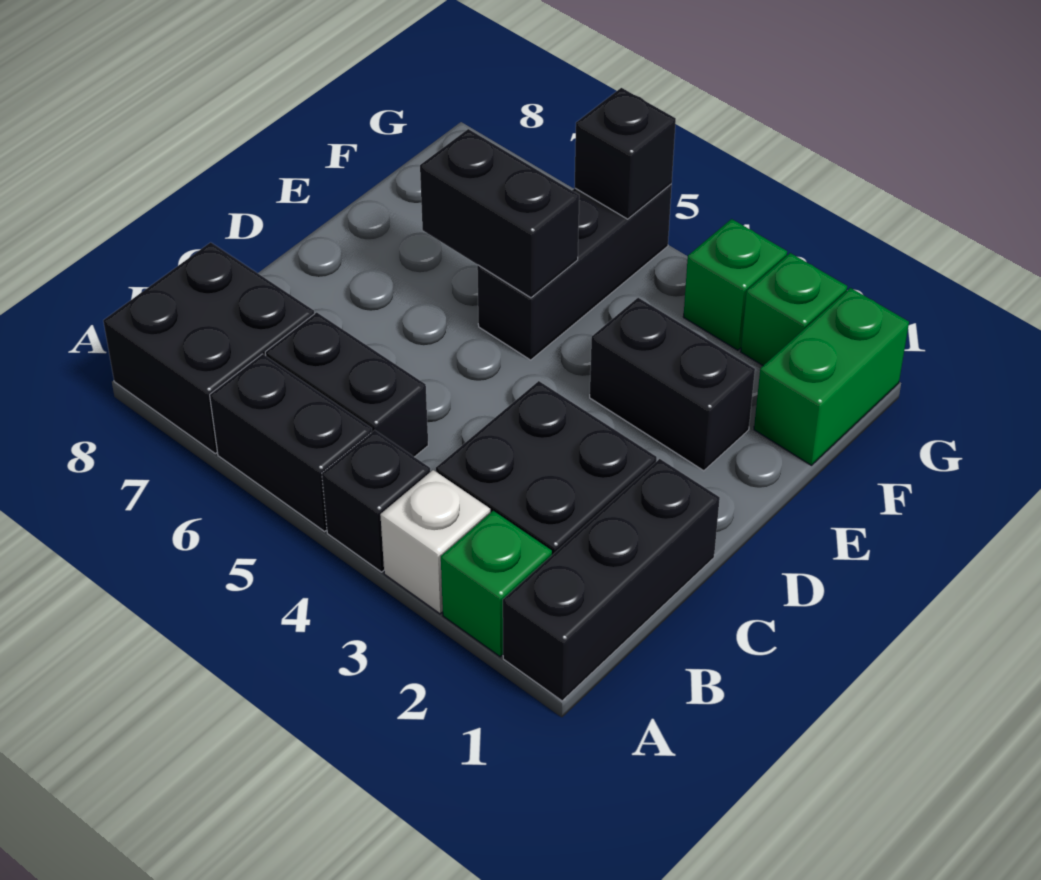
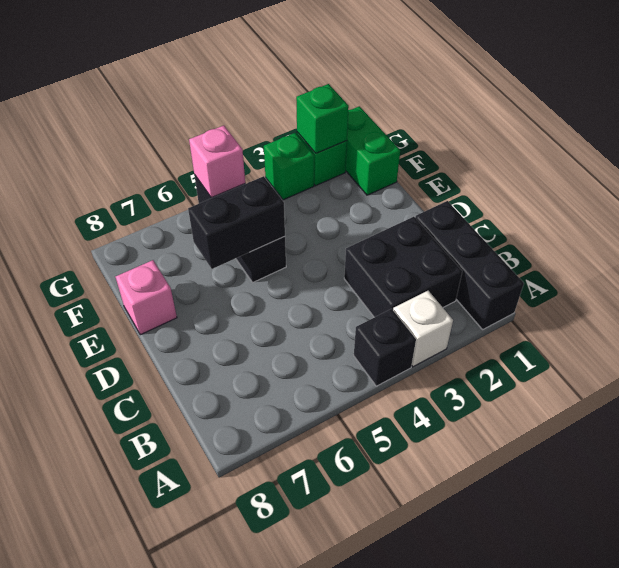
green brick A2 level 1 -> green brick G2 level 2
black brick A5:A6 level 1 -> none
black brick A7:B8 level 1 -> none
black brick B5:B6 level 1 -> none
black brick E2:E3 level 1 -> none
none -> pink brick E8 level 1
black brick G5 level 2 -> pink brick G5 level 2

